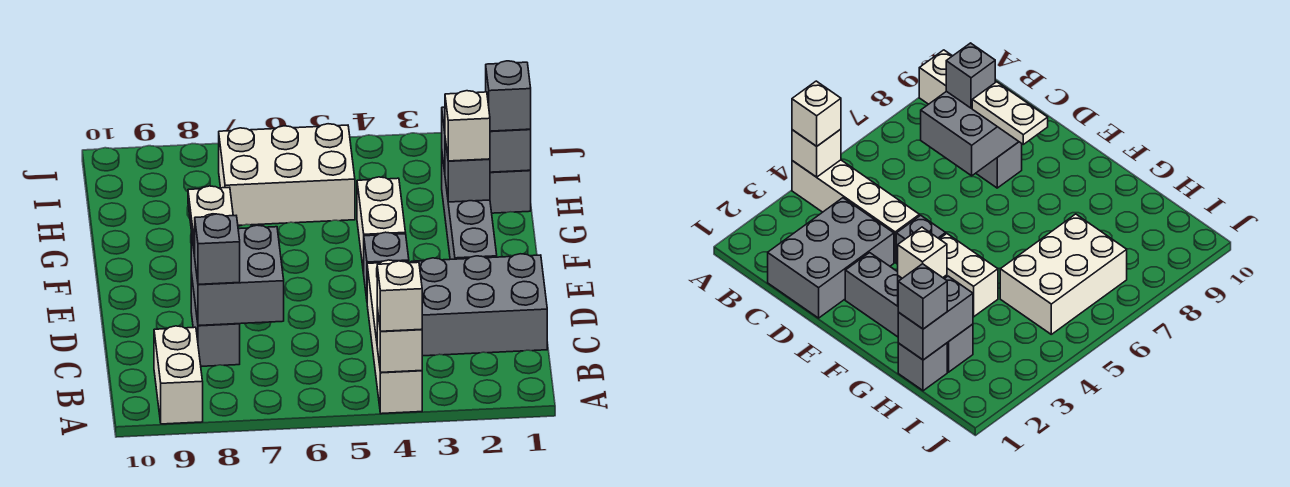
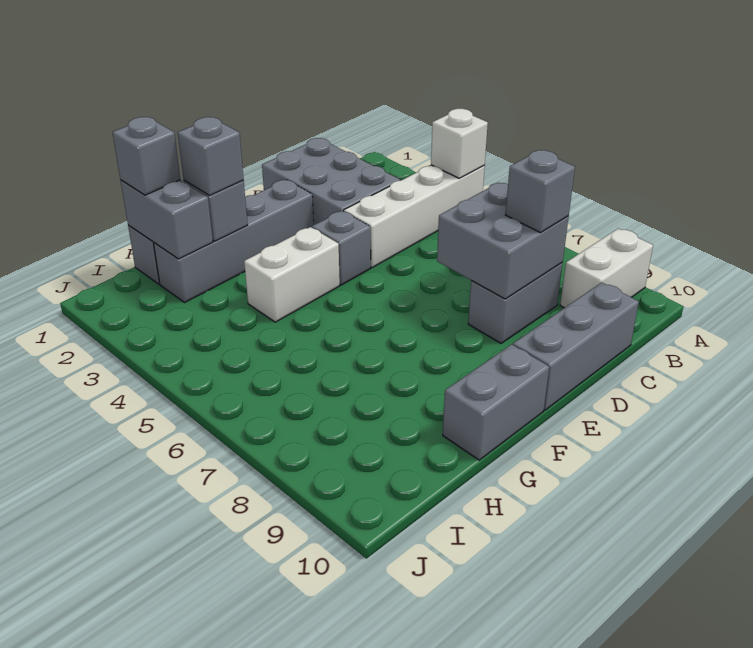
white brick A4 level 3 -> none
none -> grey brick C10:E10 level 1
white plate D8:E8 level 3 -> none
none -> grey brick F10:G10 level 1
white brick G2 level 3 -> grey brick G2 level 3
white brick H5:I7 level 1 -> none

